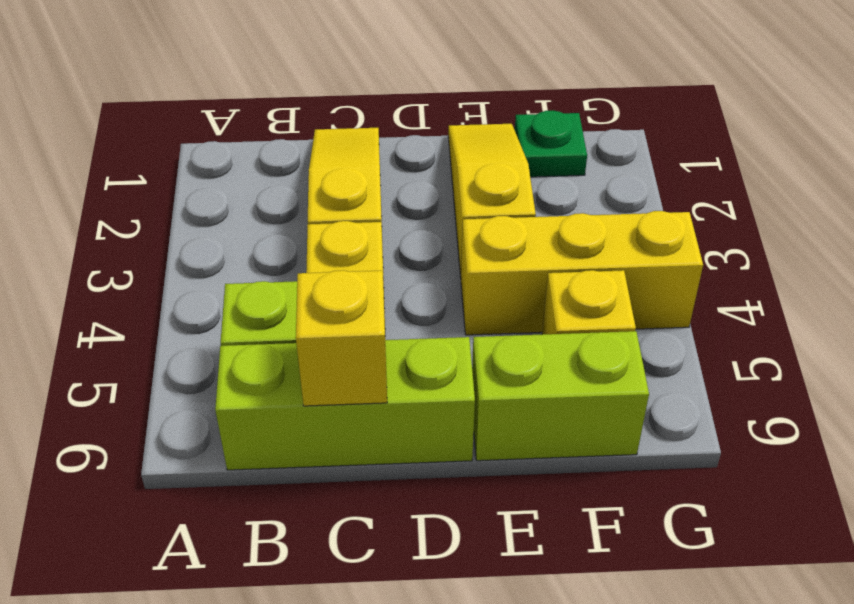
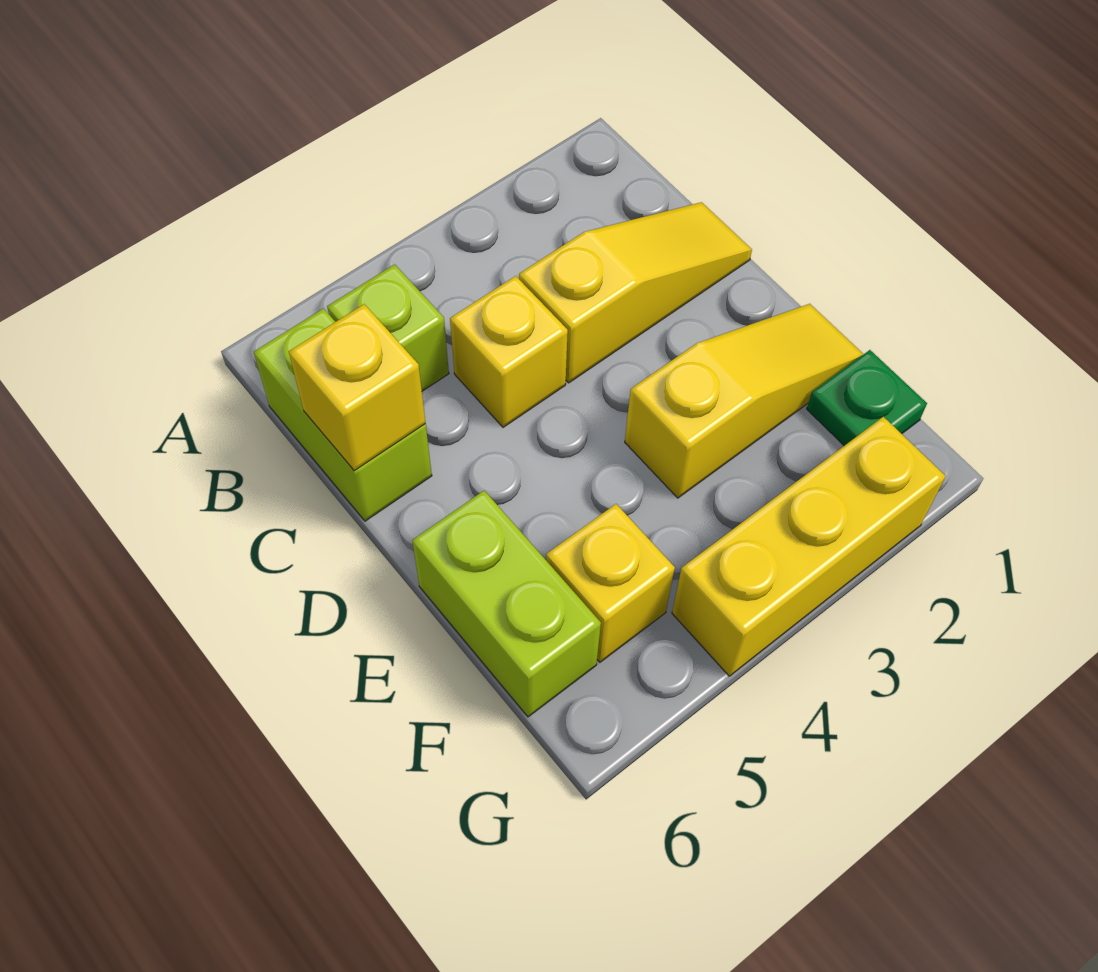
lime brick B6:D6 level 1 -> lime brick B6:C6 level 1
yellow brick E4:G4 level 1 -> yellow brick G2:G4 level 1

